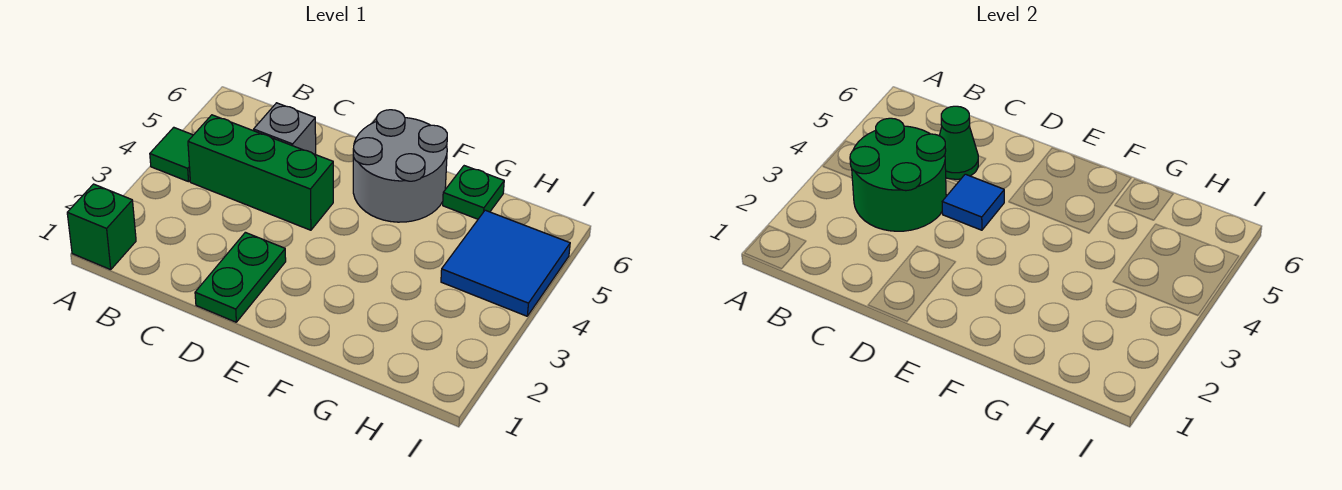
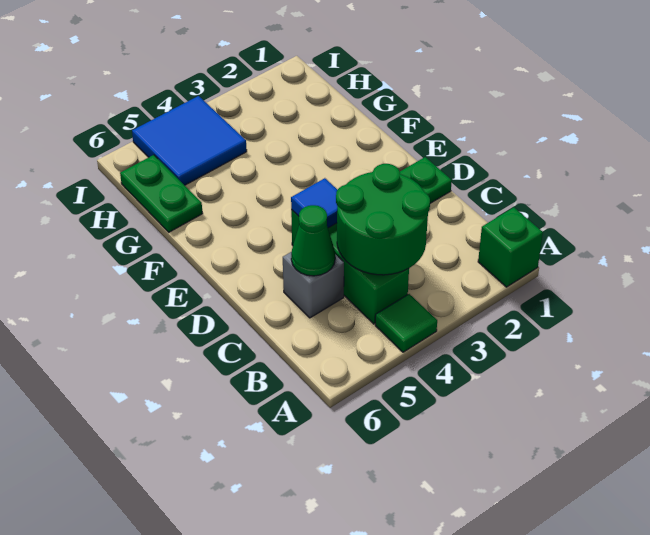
grey round brick E5:F6 level 1 -> none
green plate G6 level 1 -> green plate G6:H6 level 1

